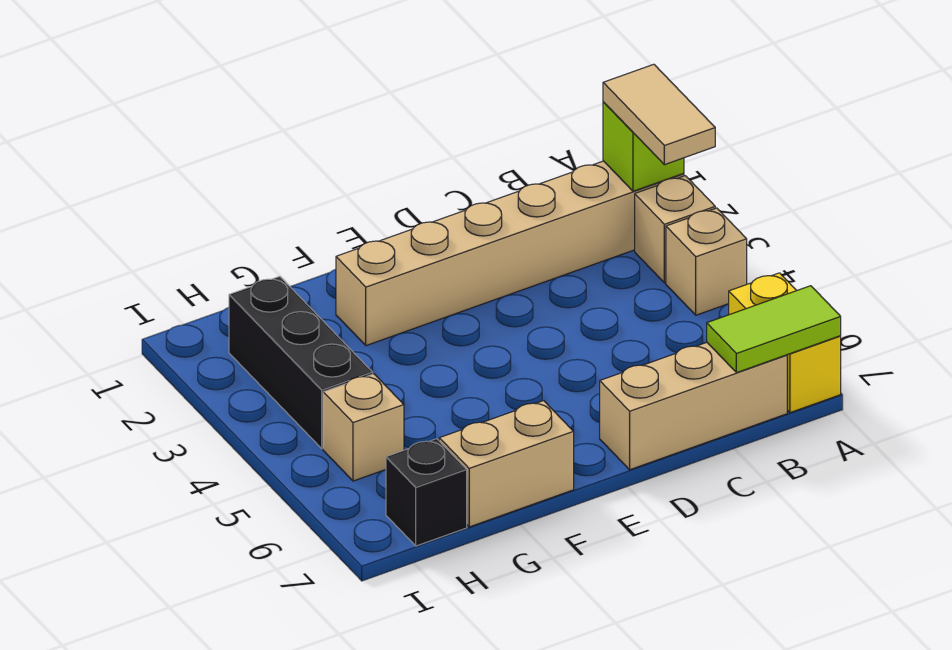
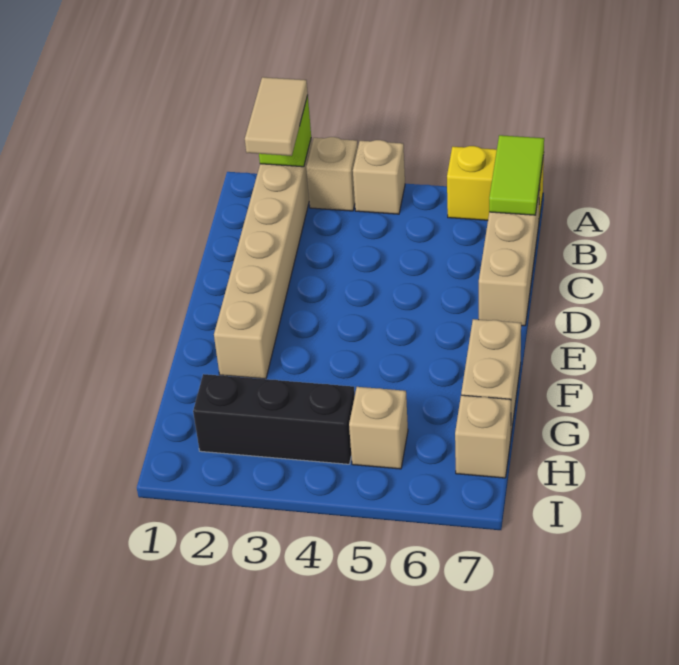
tan tile A2:A3 level 3 -> tan tile A2:B2 level 3
black brick H7 level 1 -> tan brick H7 level 1

